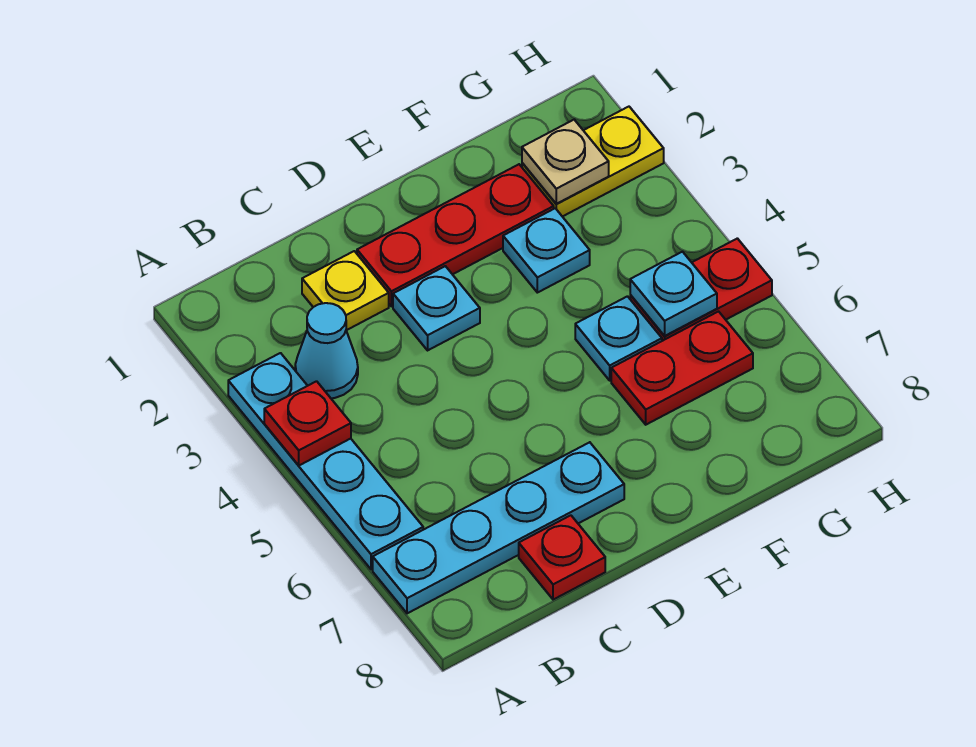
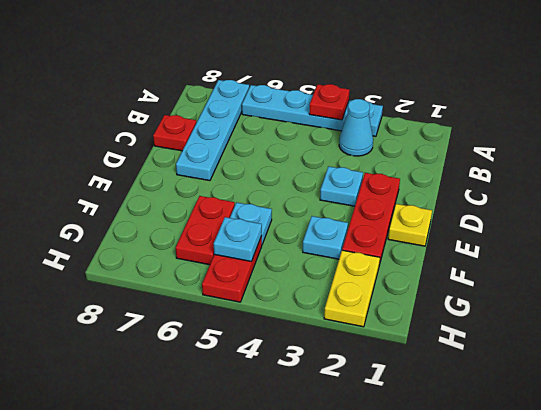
yellow plate C2 level 1 -> yellow plate E1 level 1
tan plate G2 level 2 -> none

